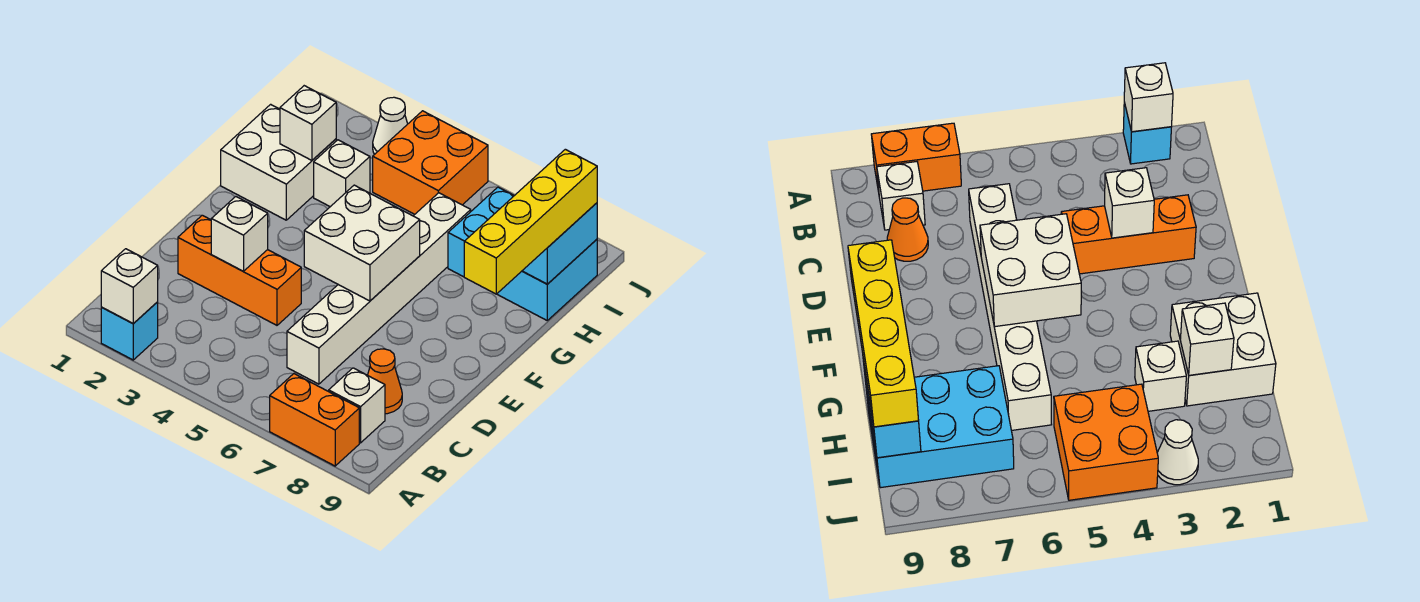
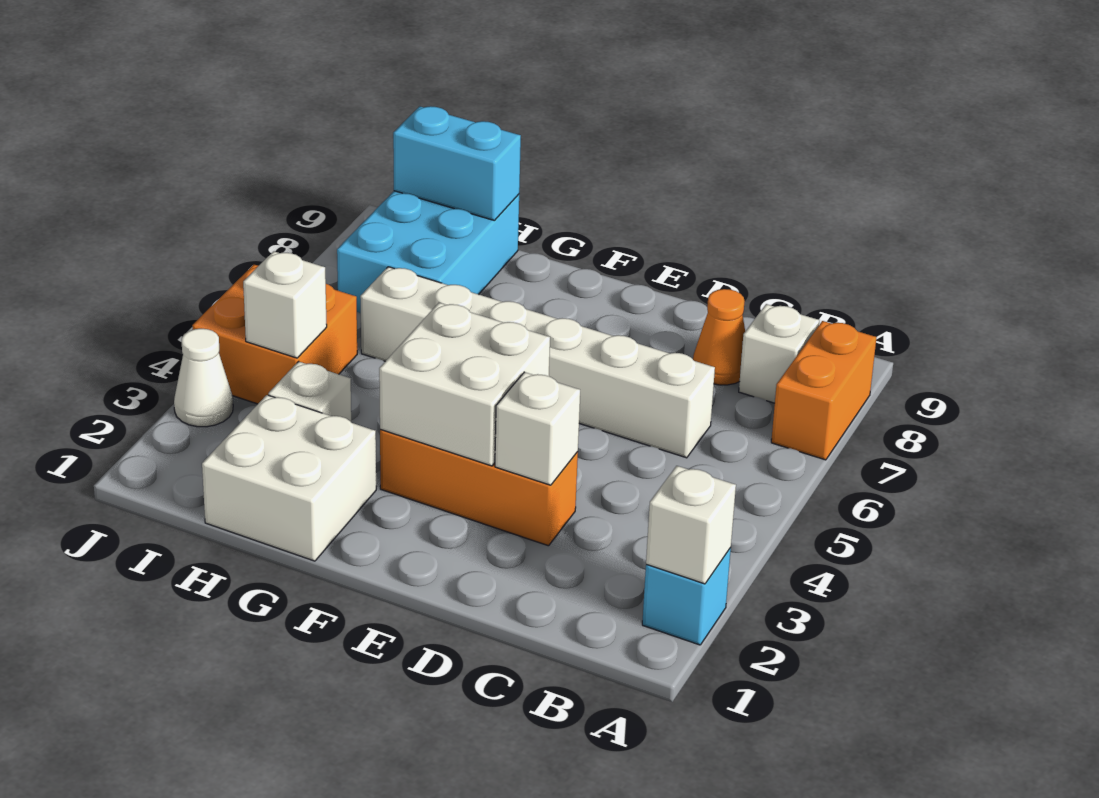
orange brick D2:D4 level 1 -> orange brick D3:F3 level 1
white brick E5:F6 level 2 -> white brick E3:F4 level 2
yellow brick F9:I9 level 3 -> none
white brick H2 level 2 -> white brick I4 level 2

